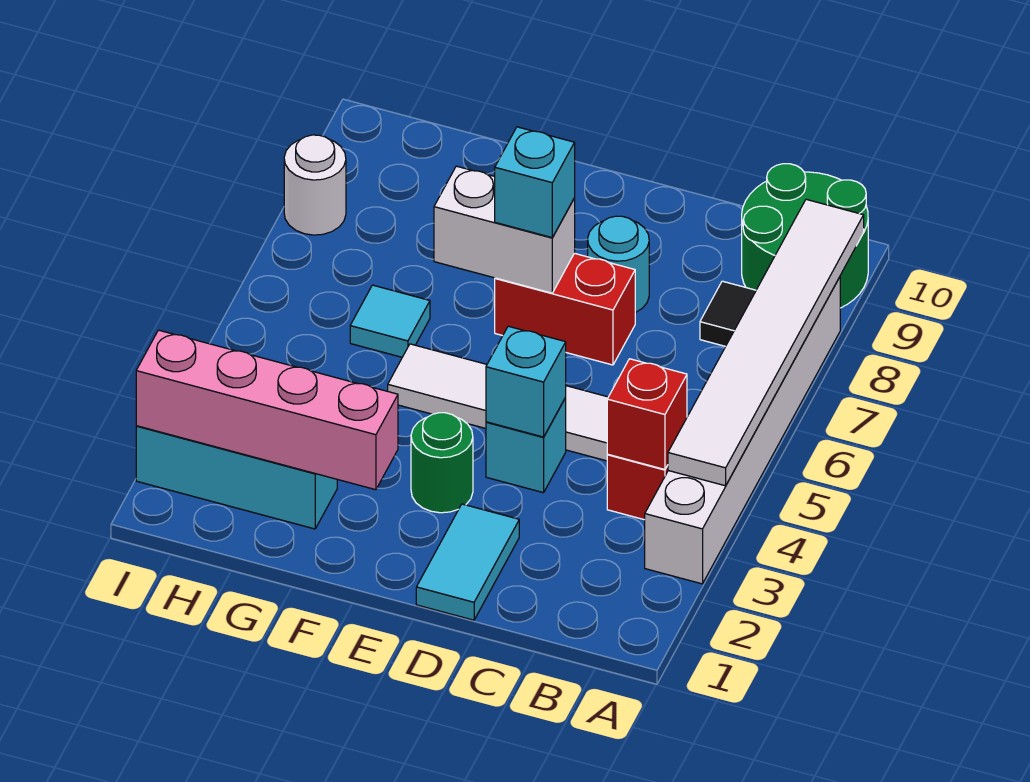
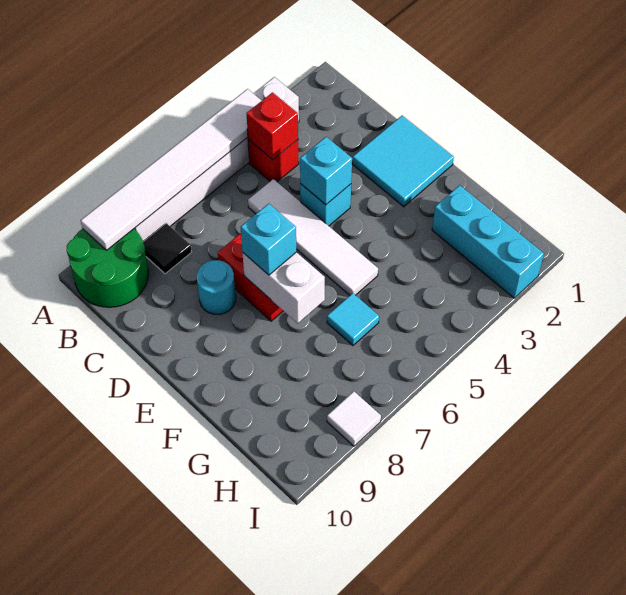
cyan tile D1:D2 level 1 -> cyan tile D1:E2 level 1
green round brick E3 level 1 -> none
pink brick F2:I2 level 2 -> none
white round brick I8 level 1 -> white tile I8 level 1

